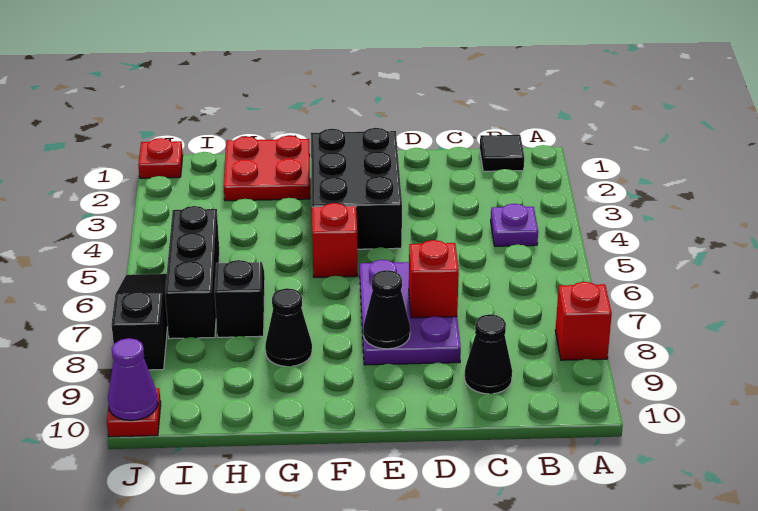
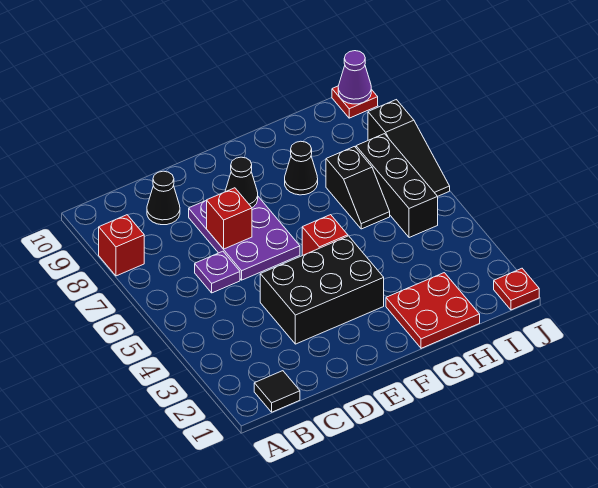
purple plate B4 level 1 -> purple plate C6 level 1
black brick E2:F4 level 1 -> black brick D3:F4 level 1

